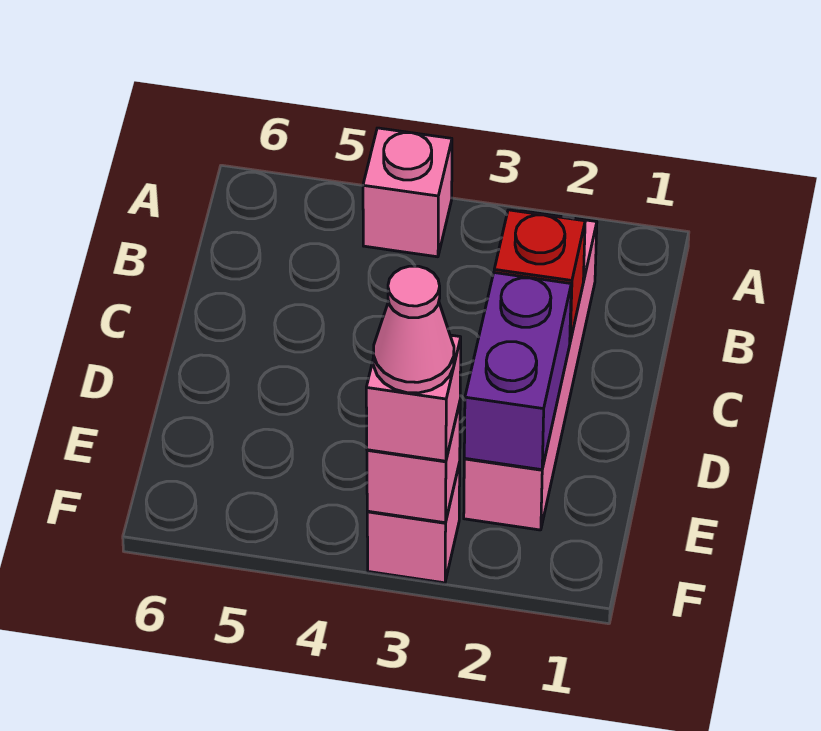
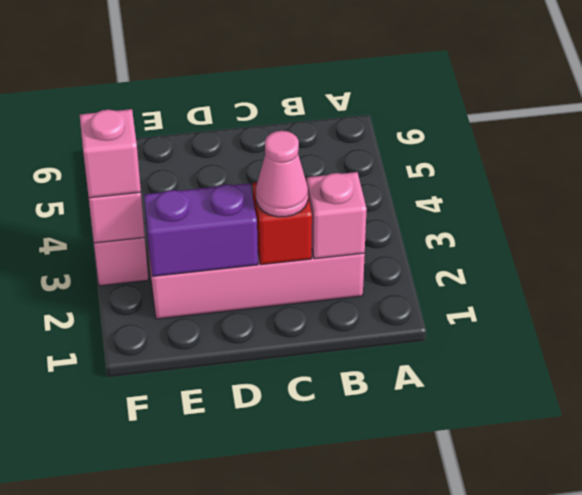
pink brick A4 level 1 -> pink brick B2 level 2
pink cone F3 level 4 -> pink cone C2 level 3

